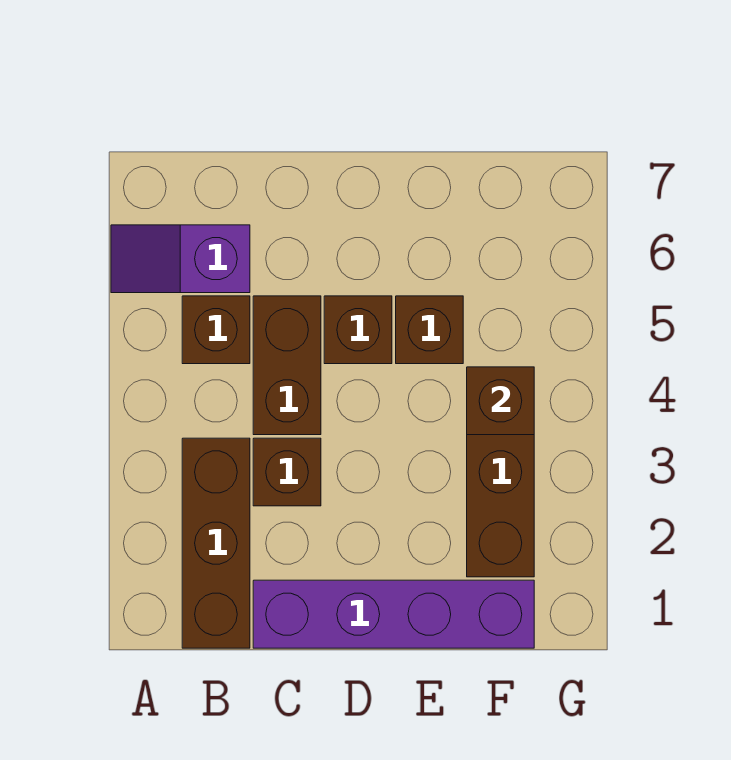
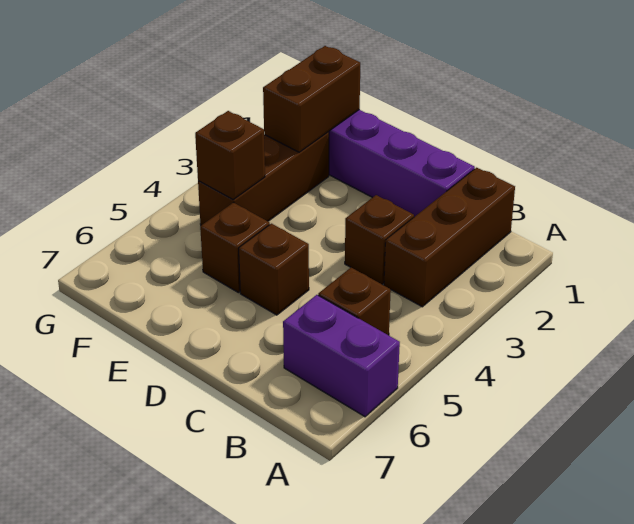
purple slope A6:B6 level 1 top B -> purple brick A6:B6 level 1
brown brick C4:C5 level 1 -> brown brick F1:F2 level 2

